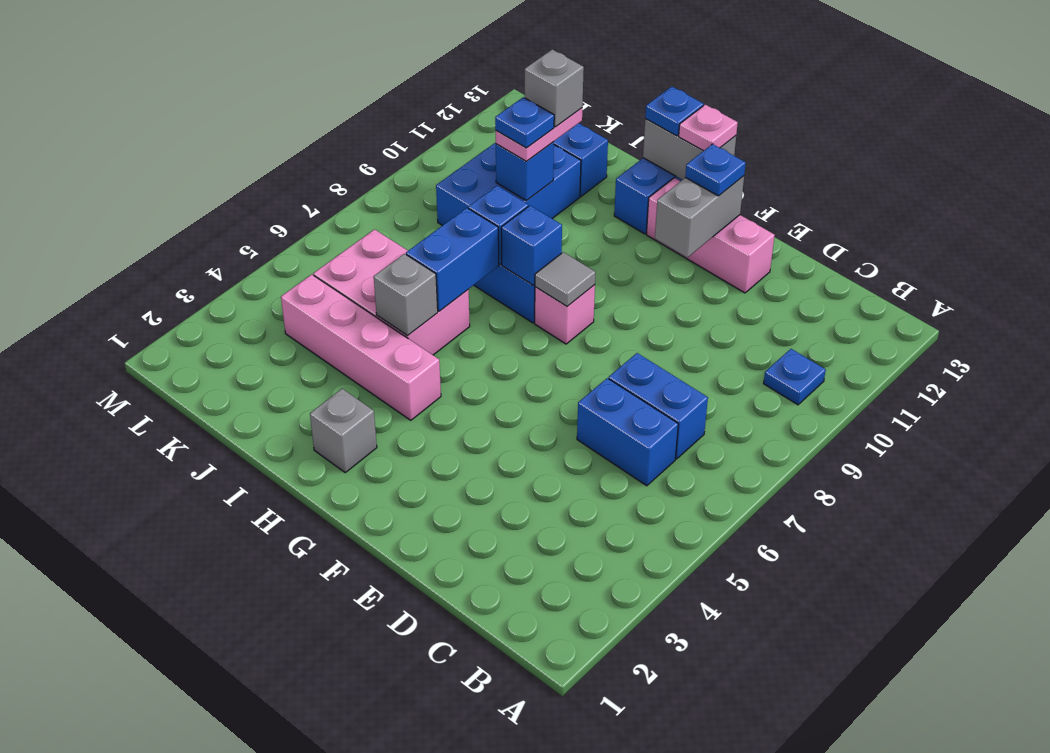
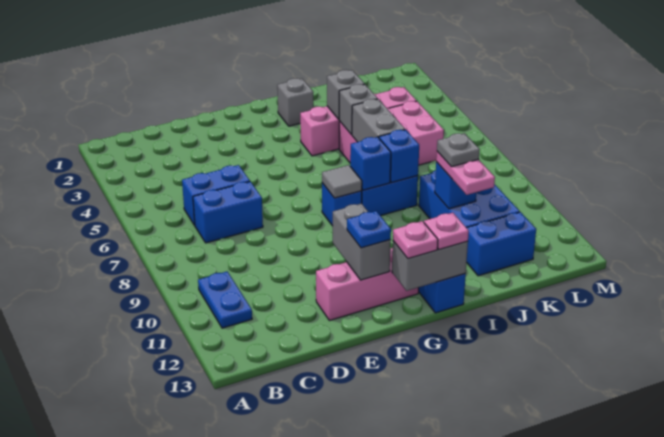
blue plate B10 level 1 -> blue plate B10:B11 level 1
pink brick G8 level 1 -> blue brick G8 level 1
blue plate H13 level 3 -> pink plate H13 level 3
blue brick I6:I7 level 2 -> grey brick I6:I7 level 2
blue plate J10 level 4 -> grey plate J10 level 4
grey brick J11 level 4 -> grey brick I4 level 2

